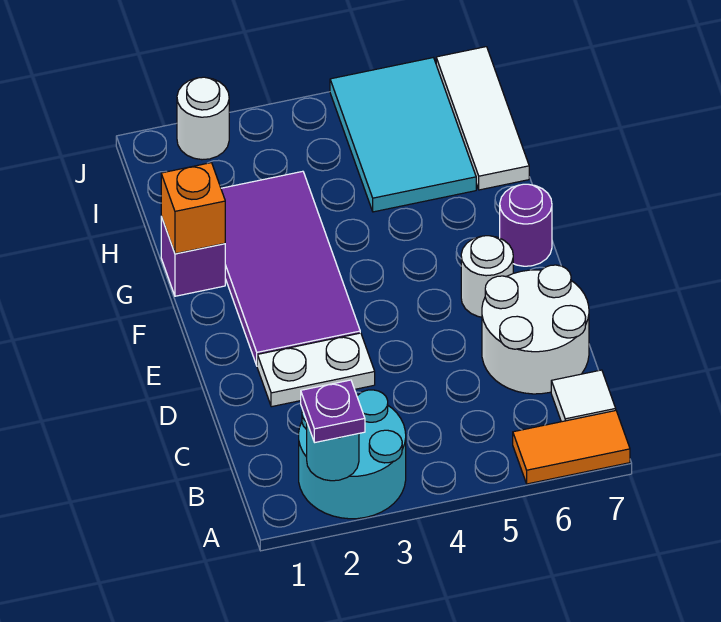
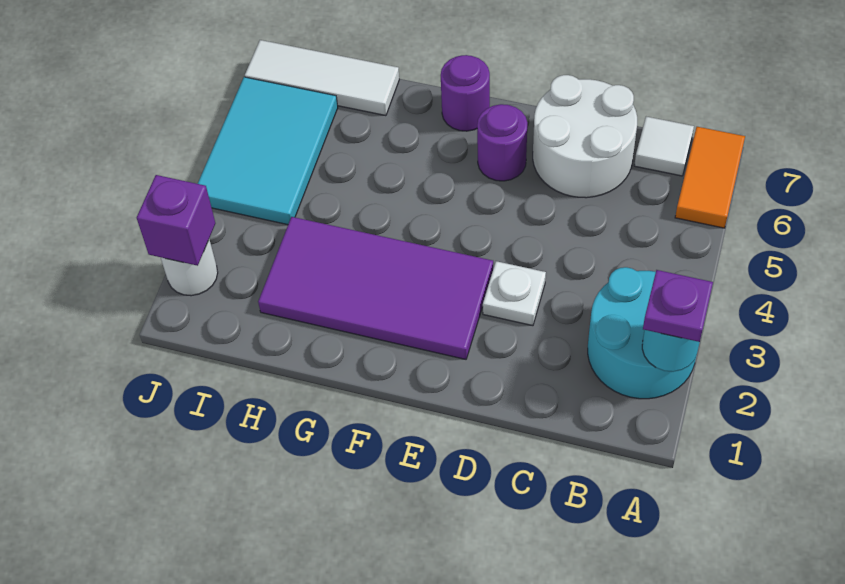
white plate D2:D3 level 1 -> white plate D3 level 1
white round brick E6 level 1 -> purple round brick E6 level 1
purple brick G1 level 1 -> purple brick J2 level 2
orange brick G1 level 2 -> none
cyan tile H5:J6 level 1 -> cyan tile I4:J6 level 1

